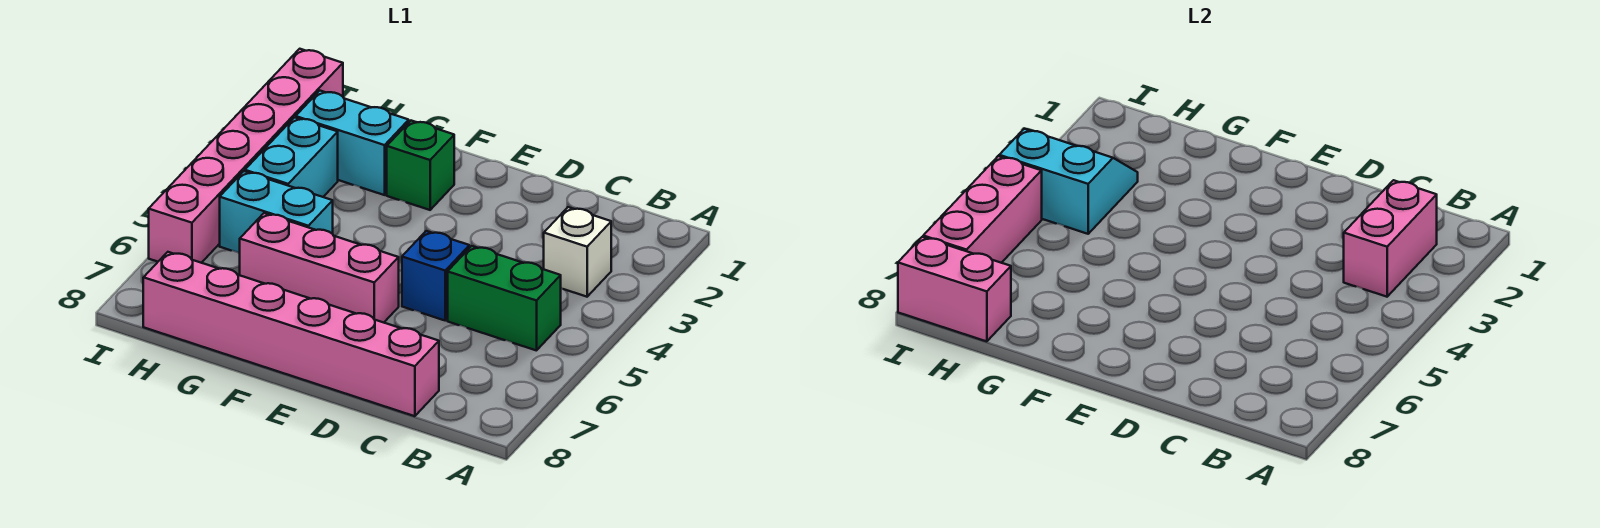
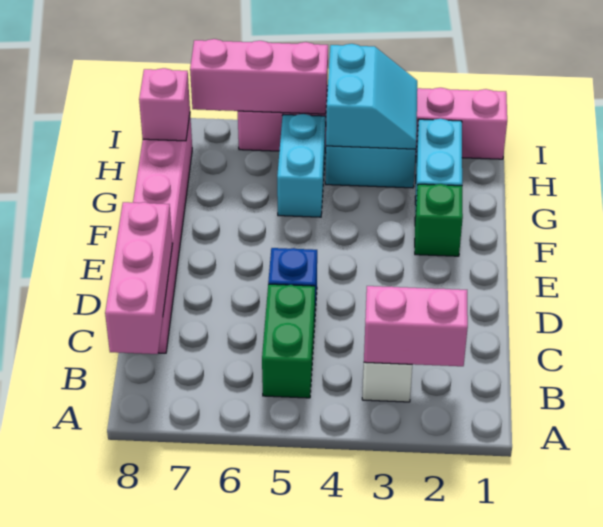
pink brick E6:G6 level 1 -> pink brick B8:D8 level 2
pink brick H8:I8 level 2 -> pink brick H8 level 2

